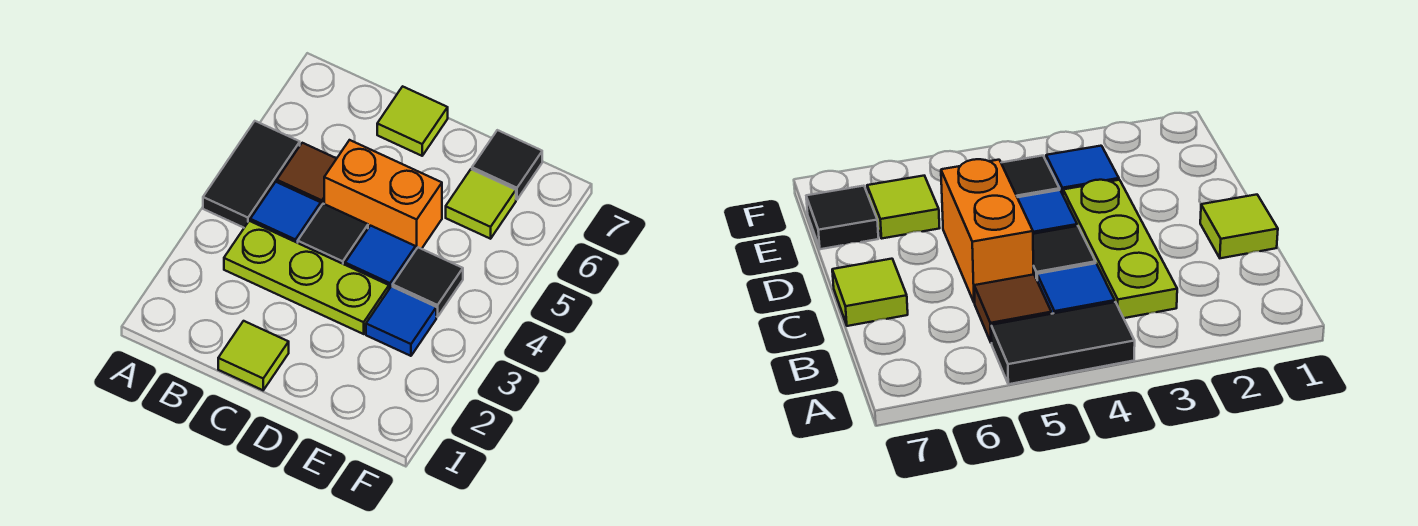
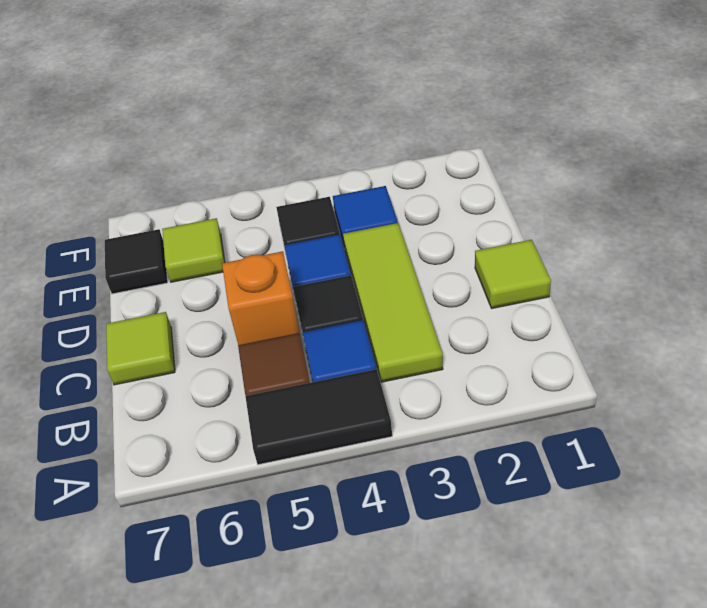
lime plate B3:D3 level 1 -> lime tile B3:D3 level 1
orange brick C5:D5 level 1 -> orange brick C5 level 1

